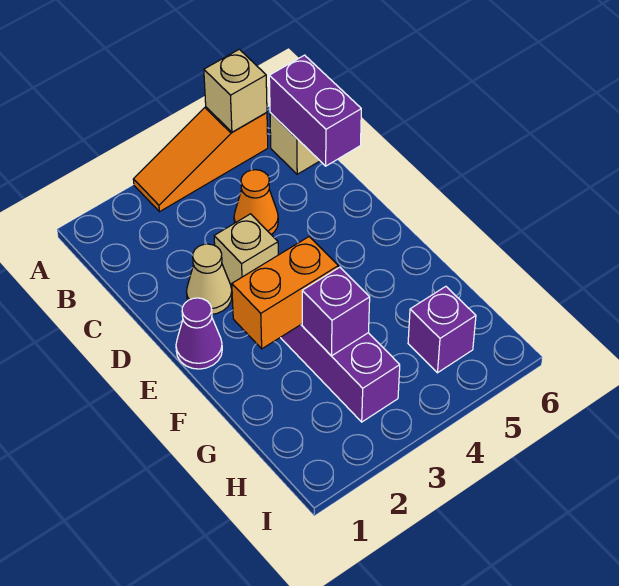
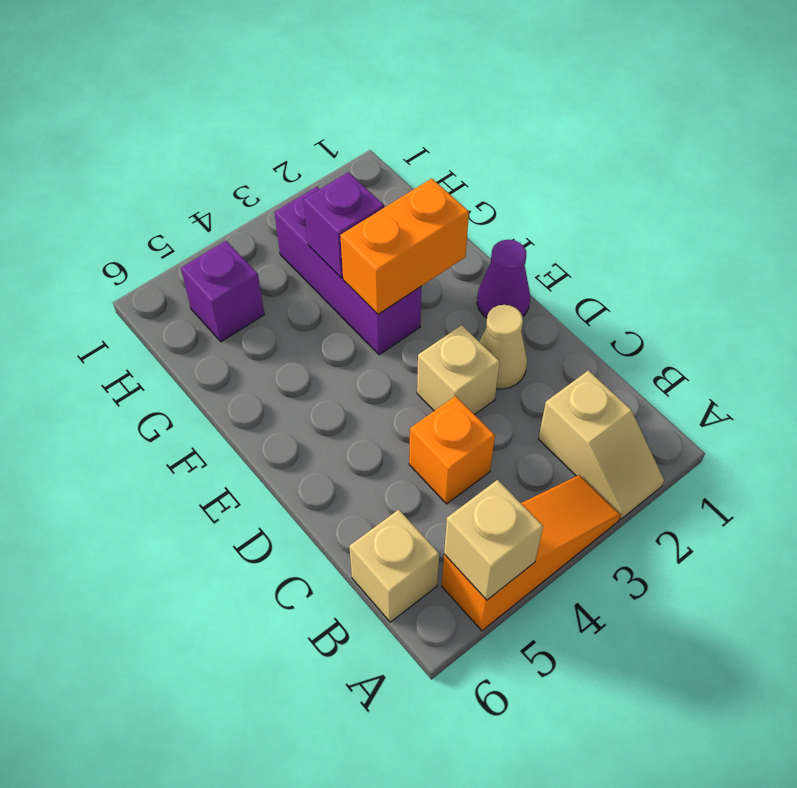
none -> tan slope A2:B2 level 1 top B
purple brick B6:C6 level 2 -> none
orange cone C4 level 1 -> orange brick C4 level 1

